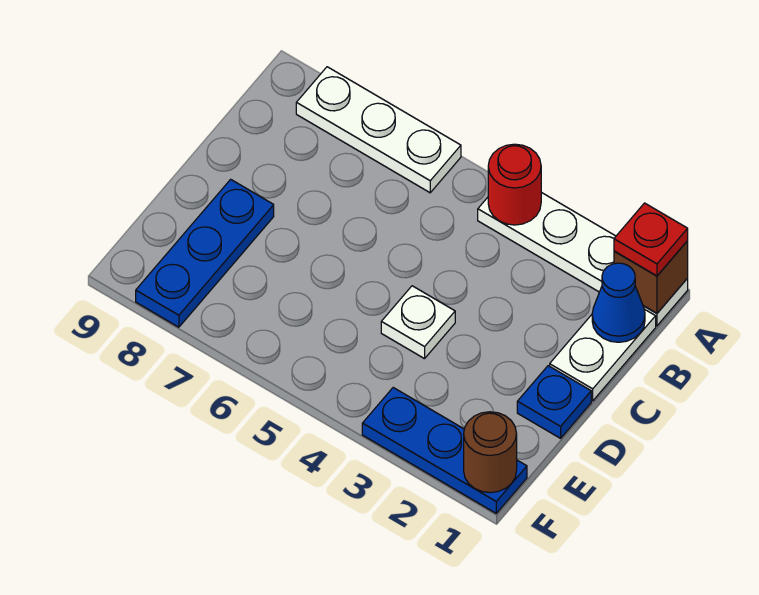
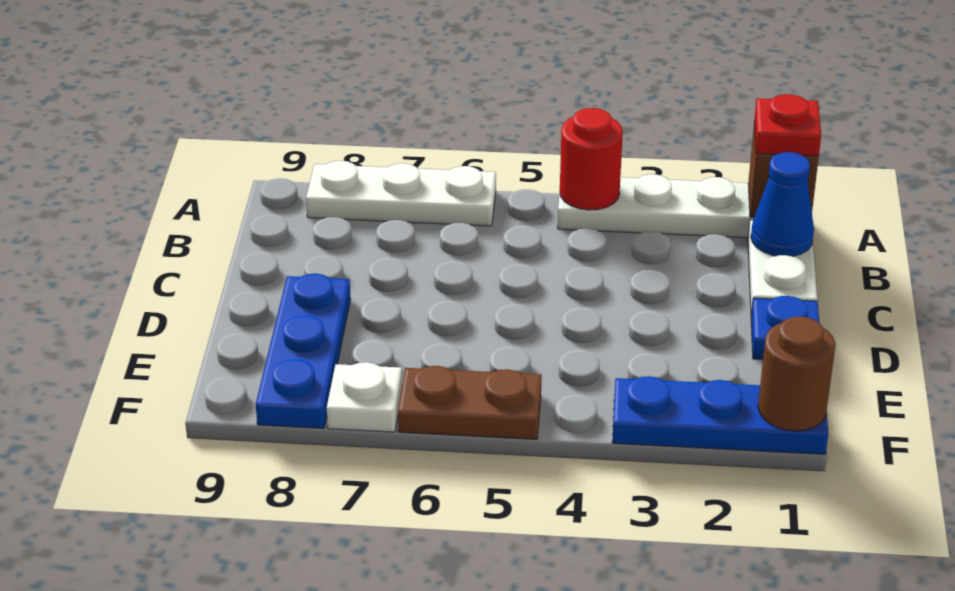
white plate D4 level 1 -> white plate F7 level 1
none -> brown plate F5:F6 level 1

